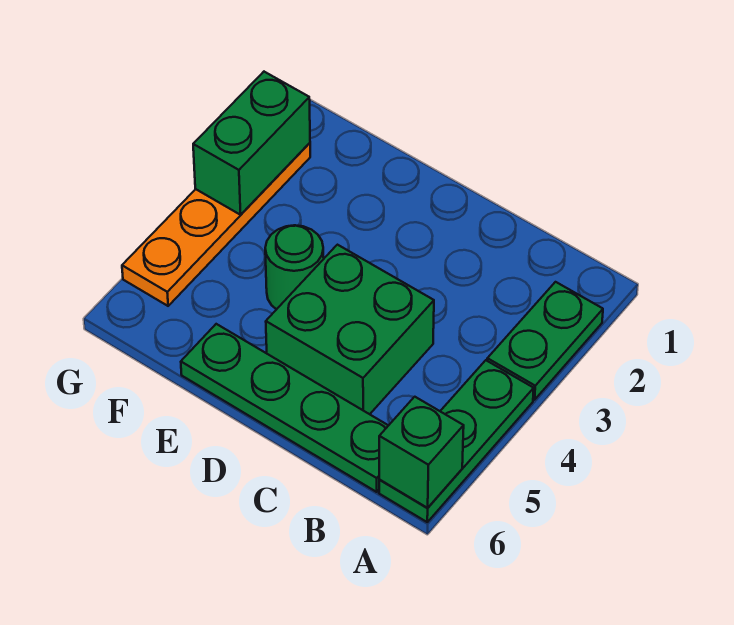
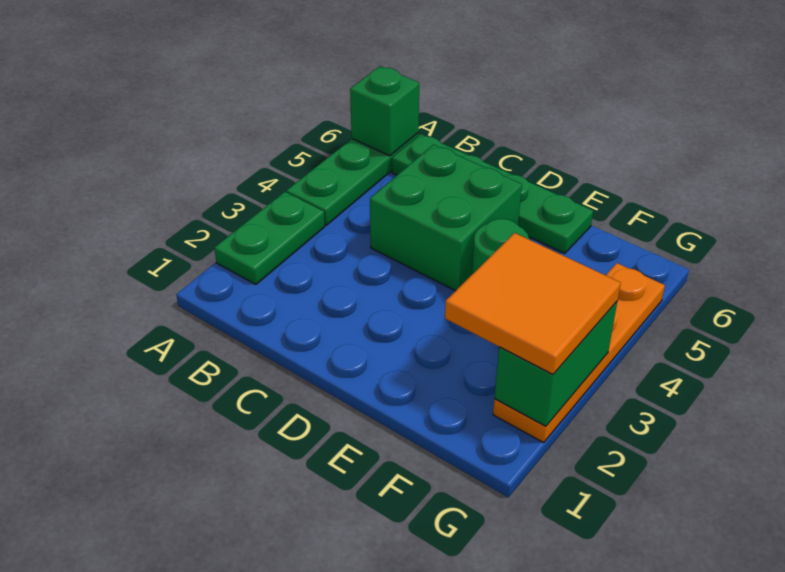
none -> orange tile F2:G3 level 3

